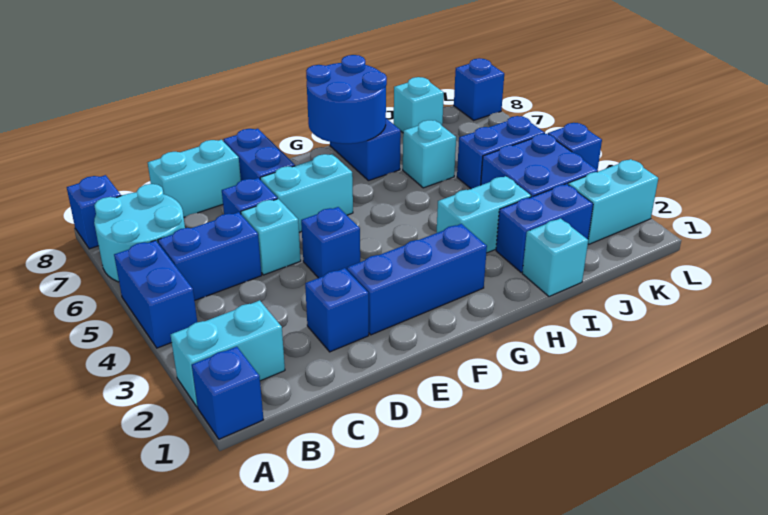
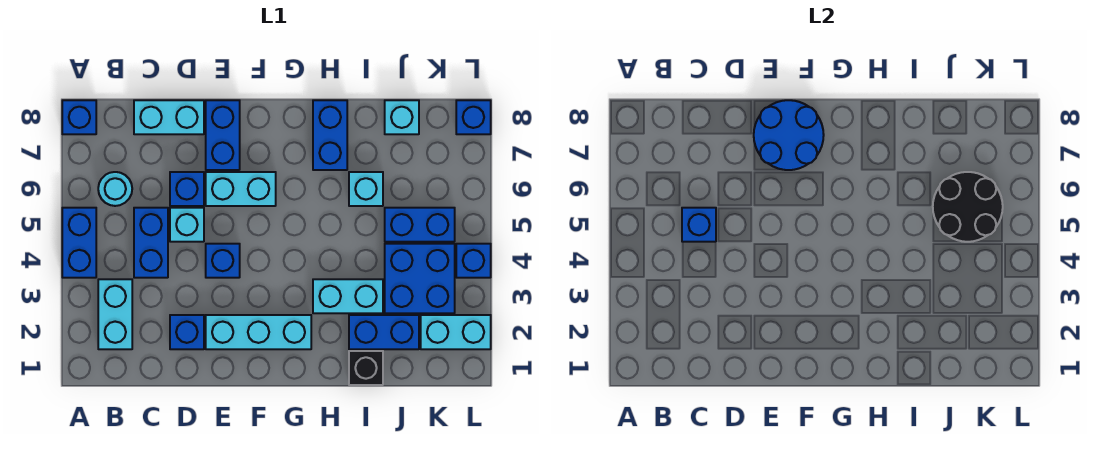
blue brick A1 level 1 -> blue brick C5 level 2
cyan brick A2:B2 level 1 -> cyan brick B2:B3 level 1
cyan round brick A6:B7 level 1 -> cyan round brick B6 level 1
blue brick B5:C5 level 1 -> blue brick C4:C5 level 1
blue brick E2:G2 level 1 -> cyan brick E2:G2 level 1
blue round brick G7:H8 level 2 -> blue round brick E7:F8 level 2
cyan brick I1 level 1 -> black brick I1 level 1
none -> black round brick J5:K6 level 2

